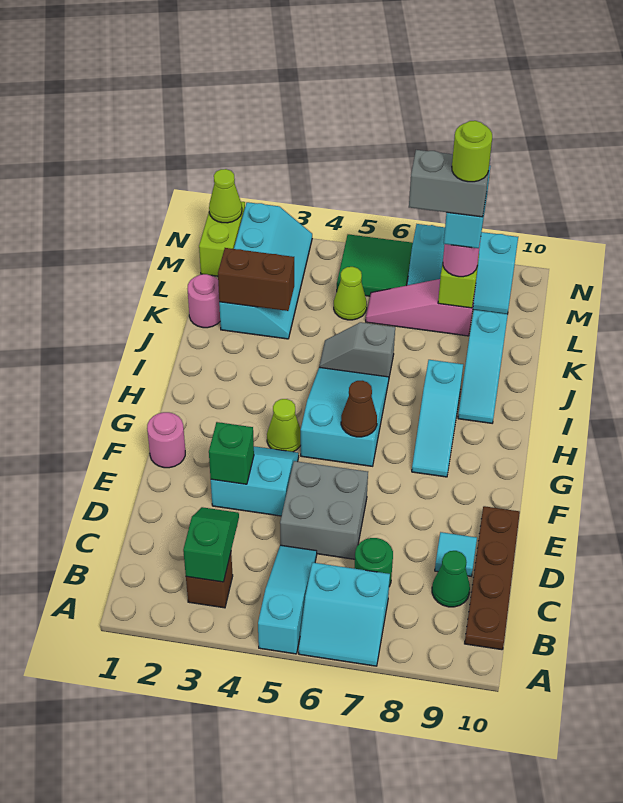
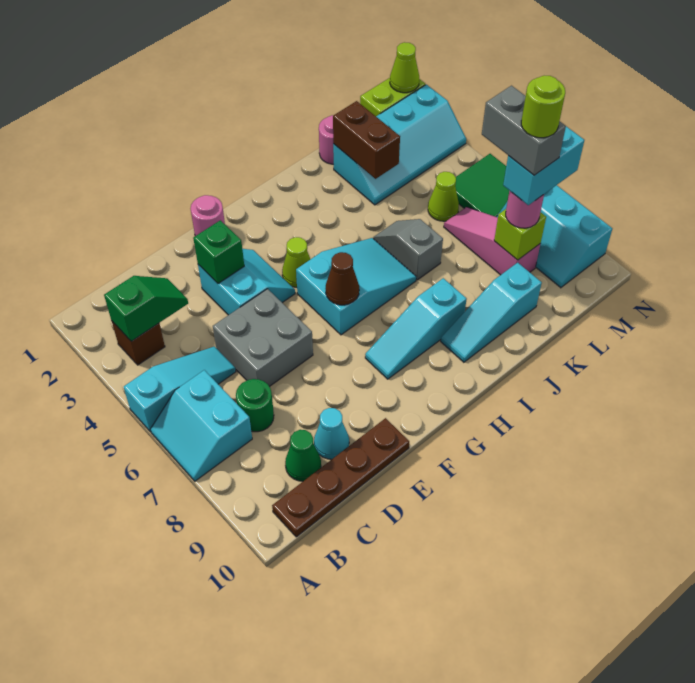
cyan tile D9 level 1 -> cyan cone D9 level 1

